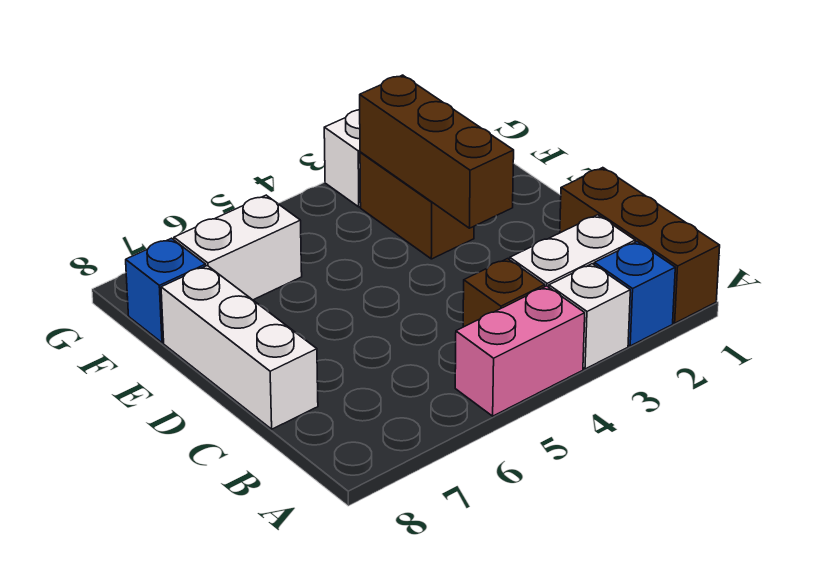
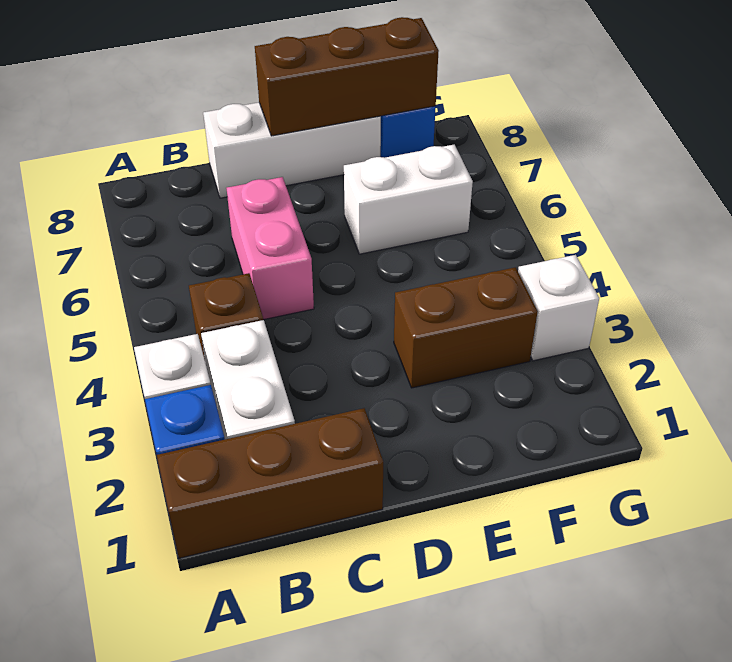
pink brick A4:A5 level 1 -> pink brick C5:C6 level 1
brown brick D3:F3 level 2 -> brown brick D8:F8 level 2
white brick F6:F7 level 1 -> white brick E6:F6 level 1

